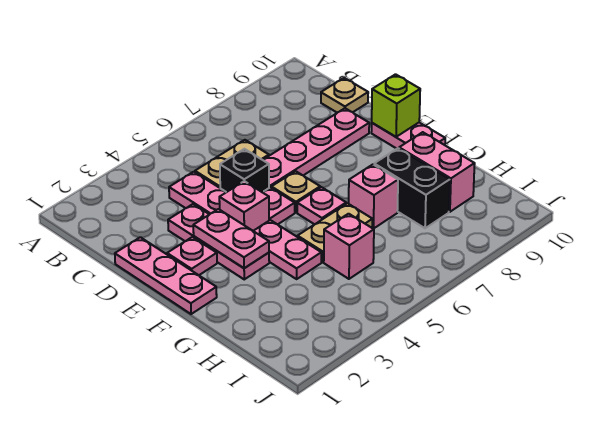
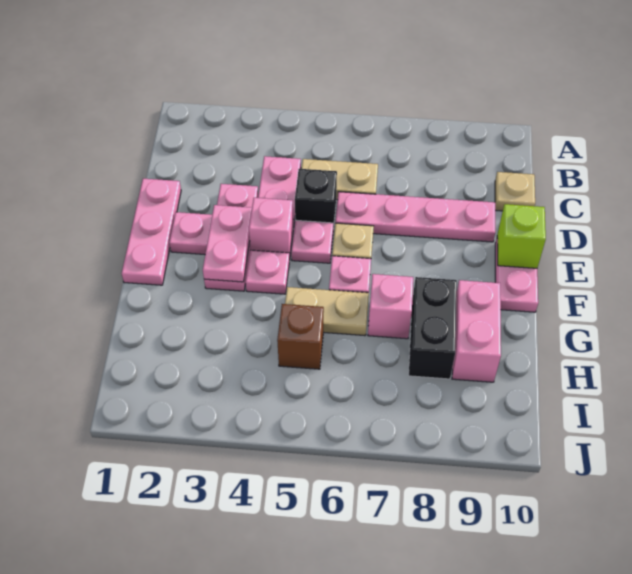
pink plate F4:G4 level 1 -> pink plate F4 level 1
pink brick H5 level 1 -> brown brick H5 level 1

